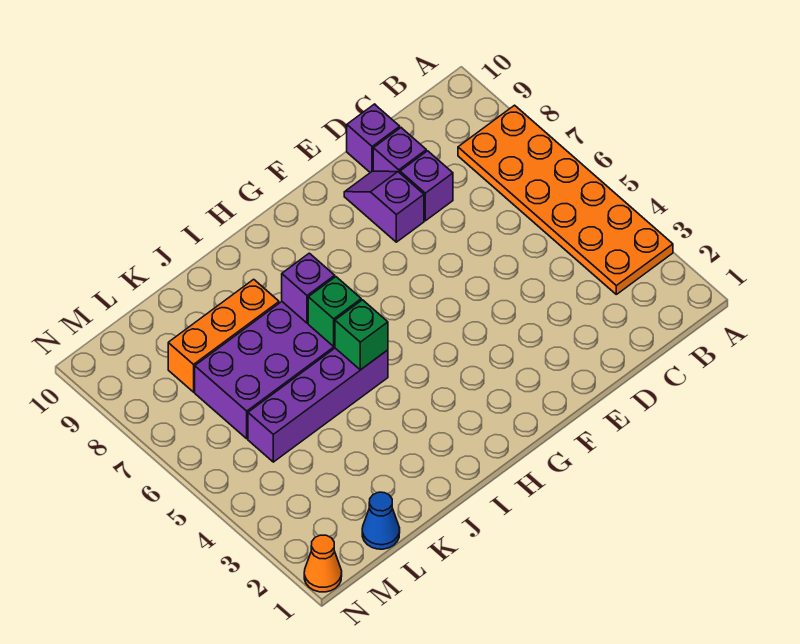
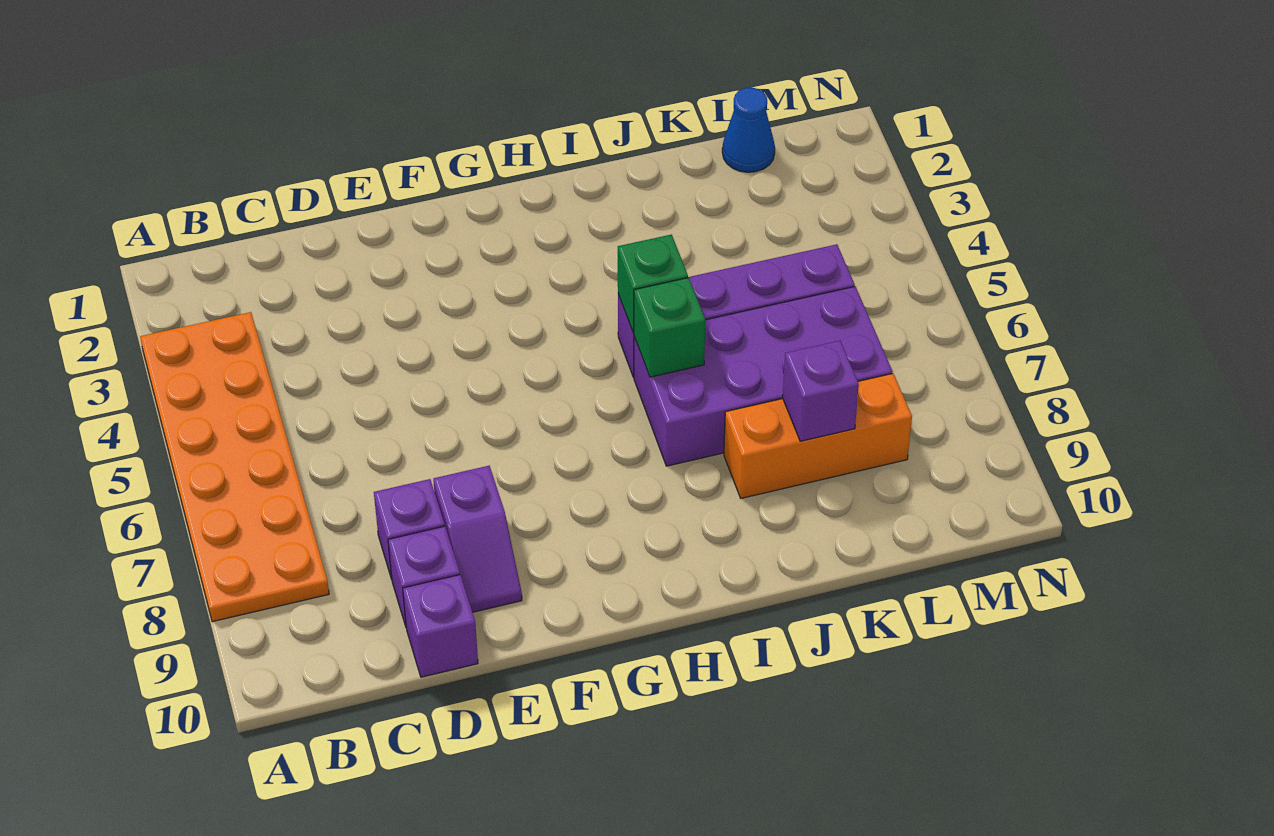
purple brick I7 level 2 -> purple brick K8 level 2
orange cone N1 level 1 -> none

